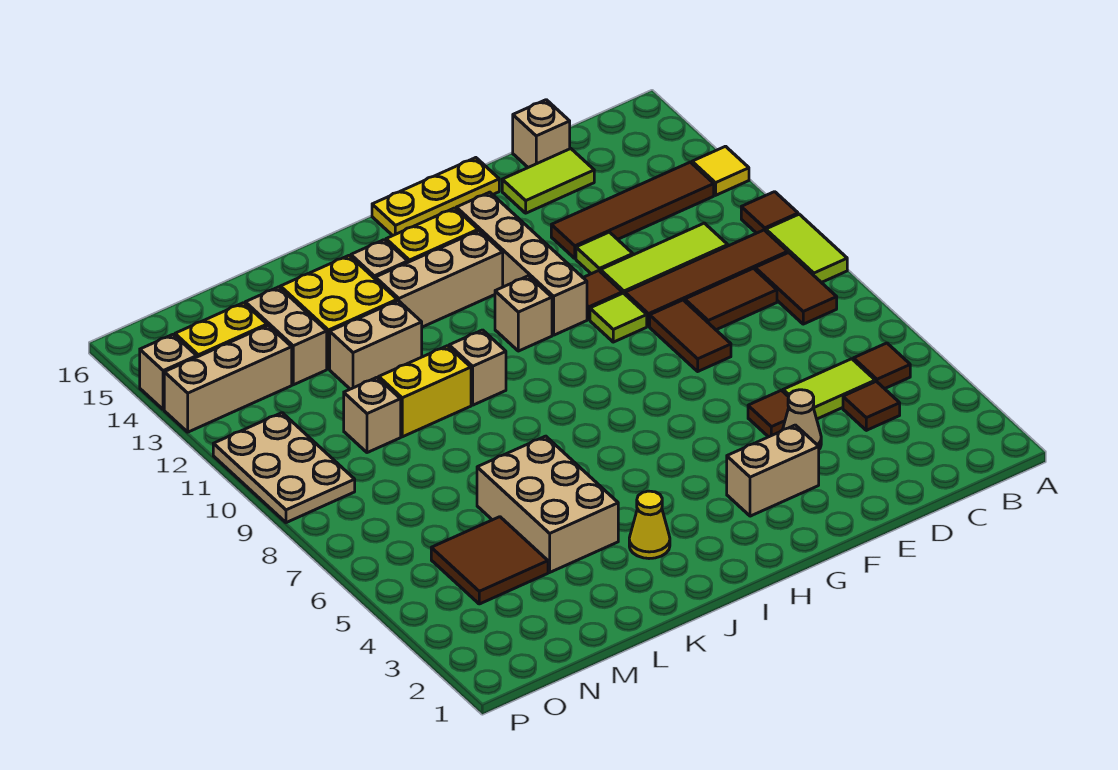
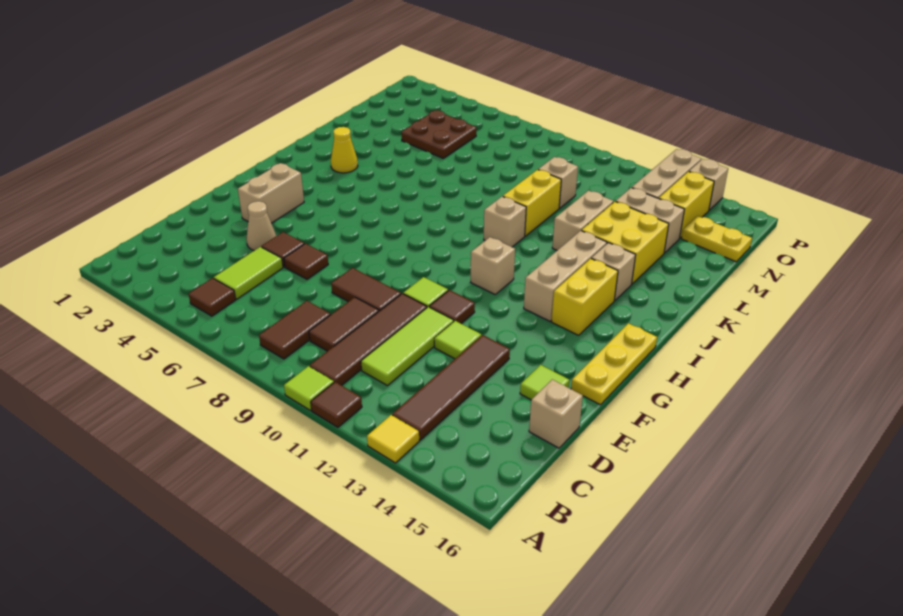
lime tile A9:A10 level 1 -> lime tile A10 level 1
brown tile B8:B9 level 1 -> brown tile B8:C8 level 1
brown tile C4 level 1 -> brown tile E6 level 1
lime tile D15:E15 level 1 -> lime tile E15 level 1
tan brick G11:G14 level 1 -> none
tan brick K4:L6 level 1 -> none
brown tile M4:N5 level 1 -> brown plate M4:N5 level 1
none -> yellow plate N15:N16 level 1
tan plate O9:P11 level 1 -> none

